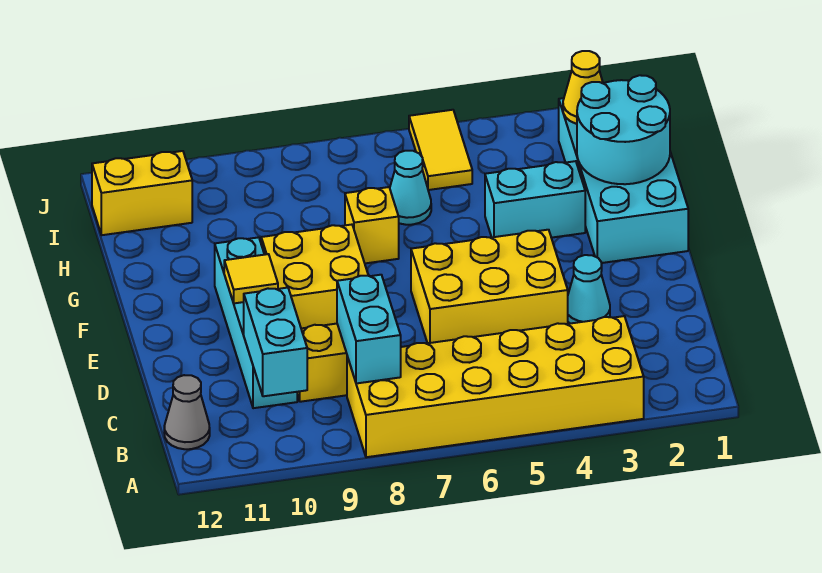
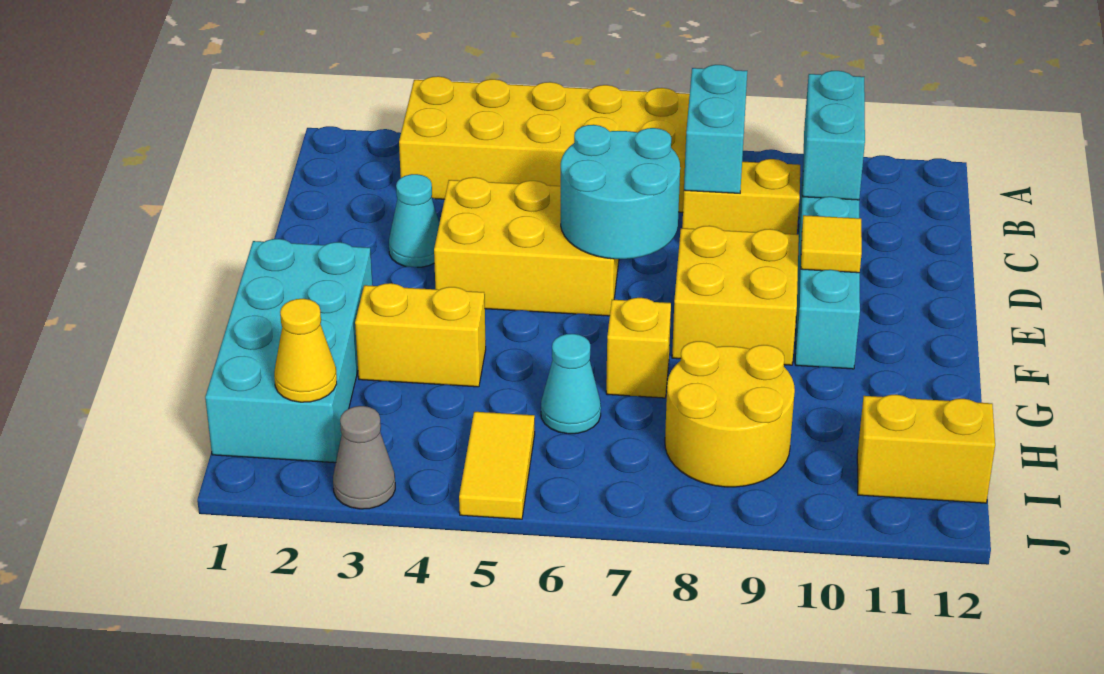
grey cone B12 level 1 -> grey cone J3 level 1
cyan round brick G1:H2 level 2 -> cyan round brick D6:E7 level 2
cyan brick G3:G4 level 1 -> yellow brick G3:G4 level 1
none -> yellow round brick H8:I9 level 1

